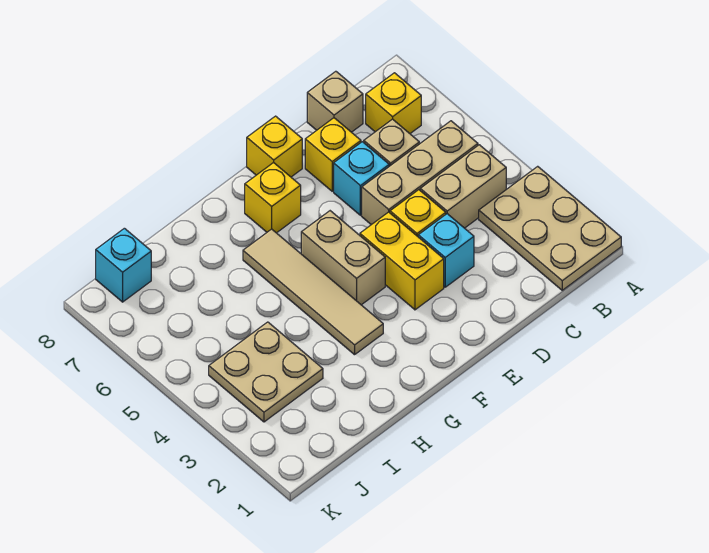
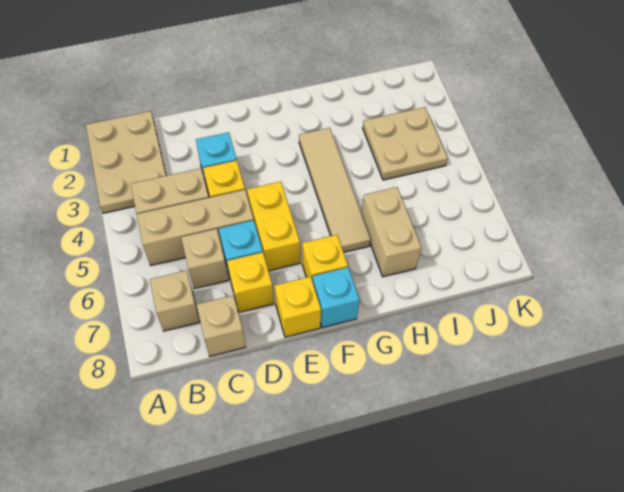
yellow brick B7 level 1 -> tan brick B7 level 1
yellow brick E3:E4 level 1 -> yellow brick E5:E6 level 1
tan brick F4:F5 level 1 -> tan brick H6:H7 level 1
cyan brick J8 level 1 -> cyan brick F8 level 1

